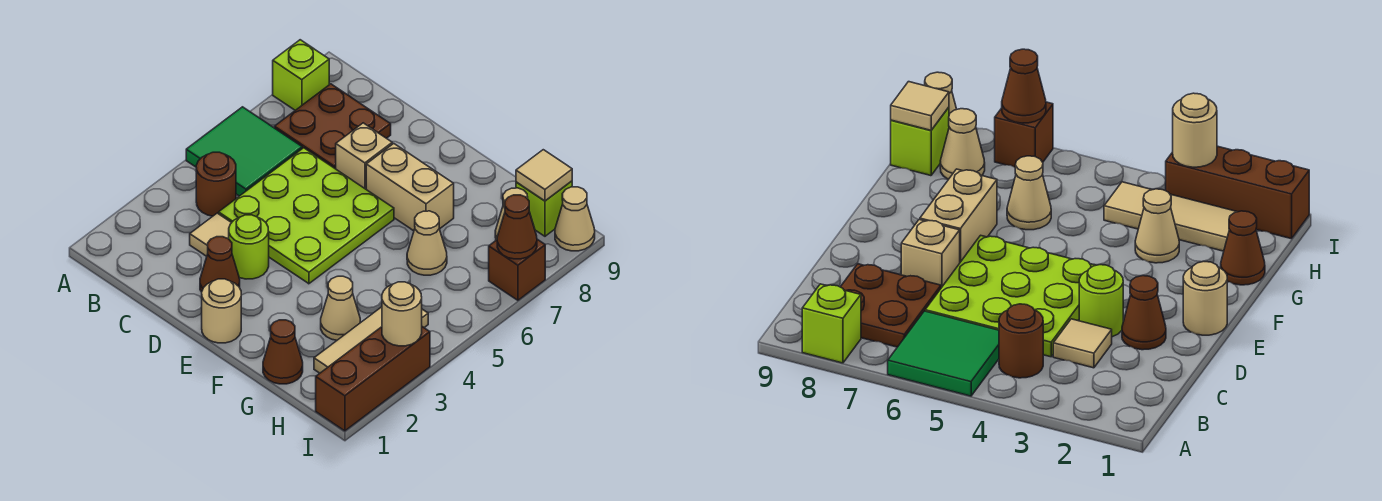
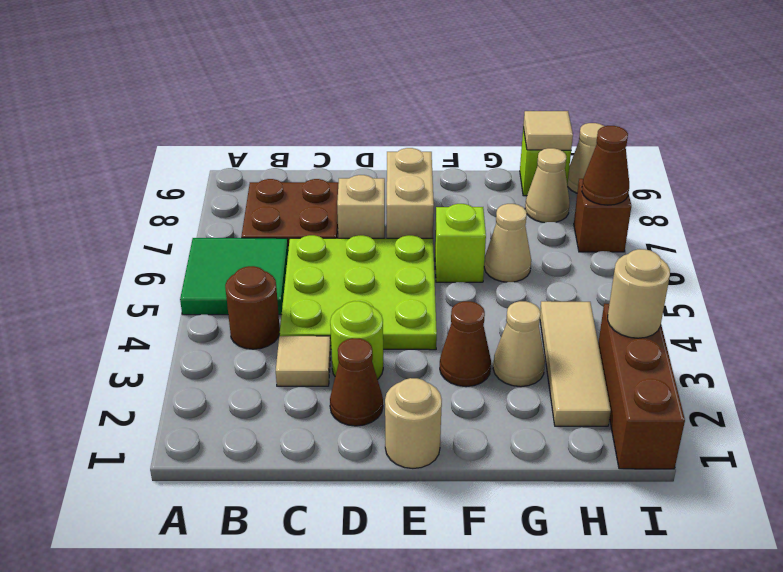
lime brick A8 level 1 -> lime brick F6 level 1
tan brick E7:F7 level 1 -> tan brick E7:E8 level 1
brown cone G1 level 1 -> brown cone F3 level 1

